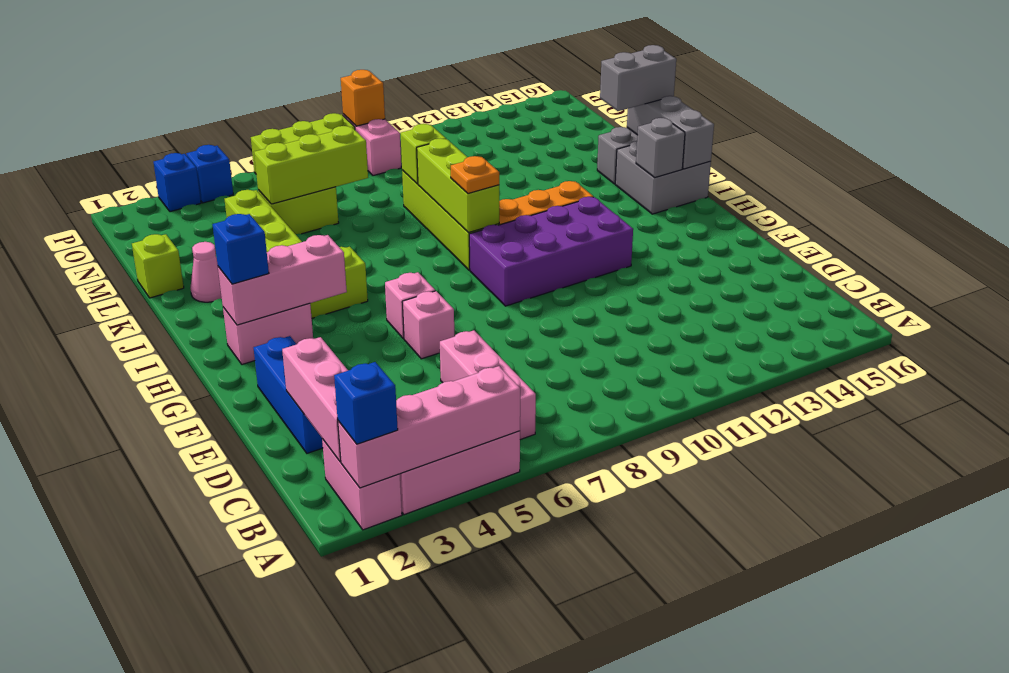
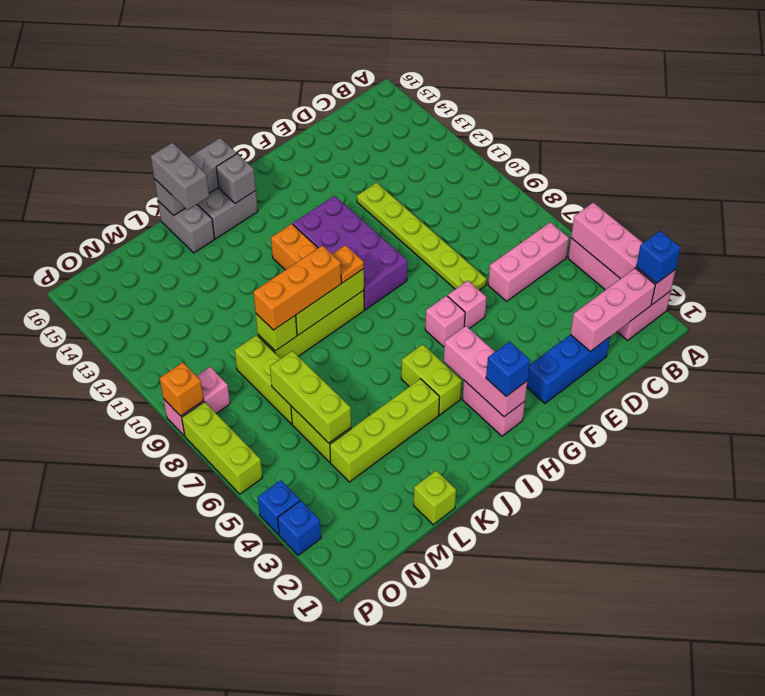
none -> lime plate E7:E12 level 1
none -> orange brick J9:L9 level 3
pink cone K2 level 1 -> none
none -> lime brick M7:M9 level 1

